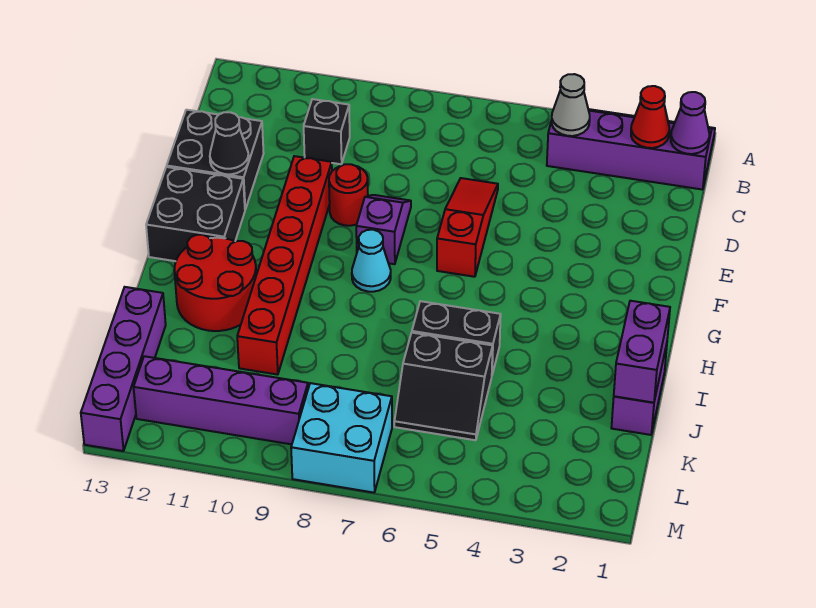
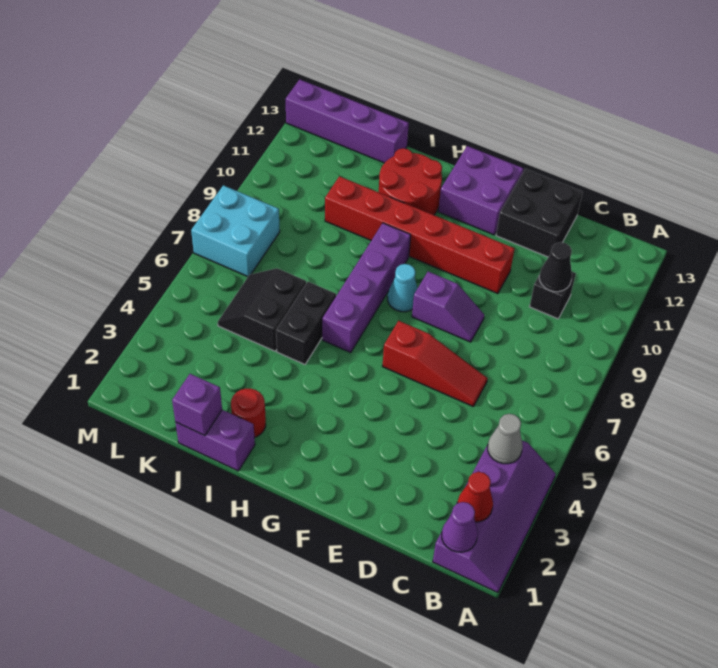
red round brick E9 level 1 -> red round brick I2 level 1
black cone E12 level 2 -> black cone C10 level 2
black brick F12:G13 level 1 -> purple brick F12:G13 level 1
purple brick I1:J1 level 2 -> purple brick J1 level 2
purple brick L9:L12 level 1 -> purple brick H6:H9 level 1

